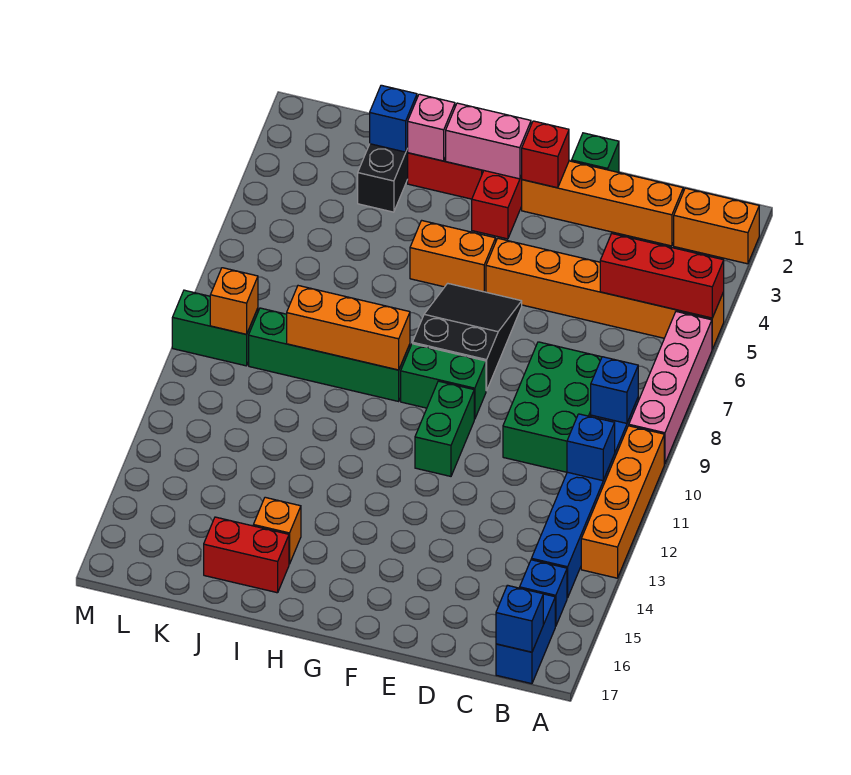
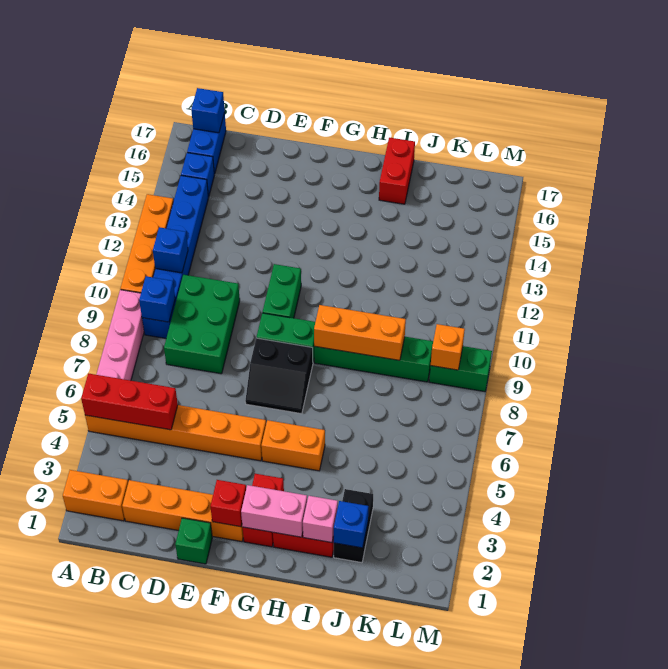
black slope F6:G8 level 1 top 8 -> black slope F7:G8 level 1 top 8
orange brick I15 level 1 -> none
red brick I16:J16 level 1 -> red brick I16:I17 level 1

